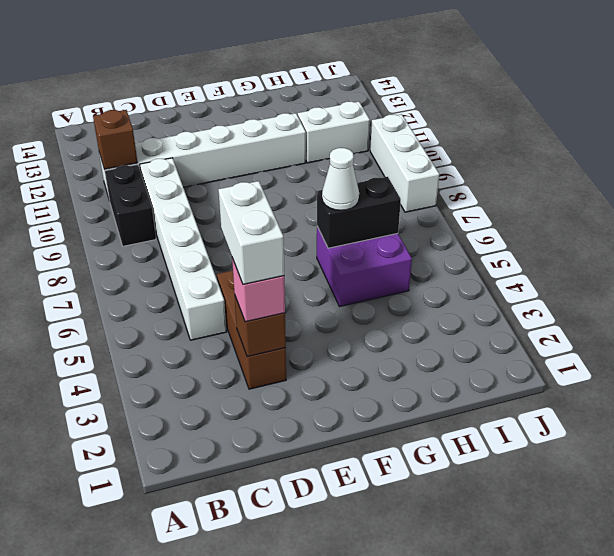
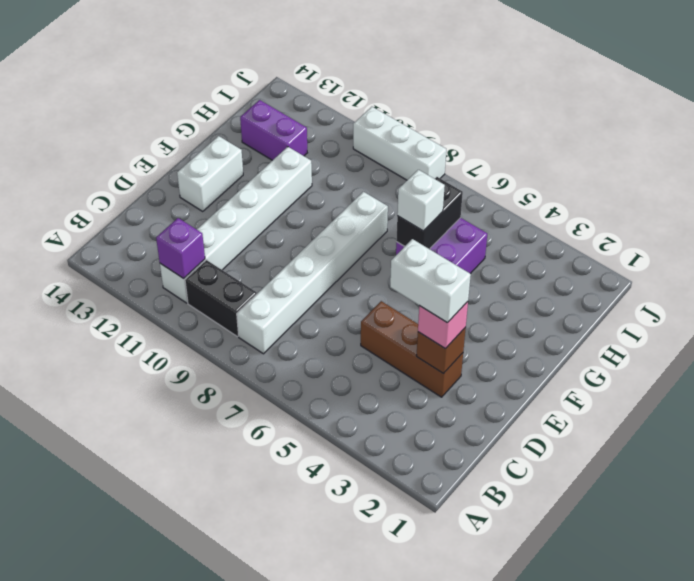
brown brick B11 level 2 -> purple brick B11 level 2
white brick C5:C10 level 1 -> white brick B8:G8 level 1
white cone G6 level 3 -> white brick G6 level 3
white brick H11:I11 level 1 -> white brick E13:F13 level 1
none -> purple brick H12:H13 level 1

